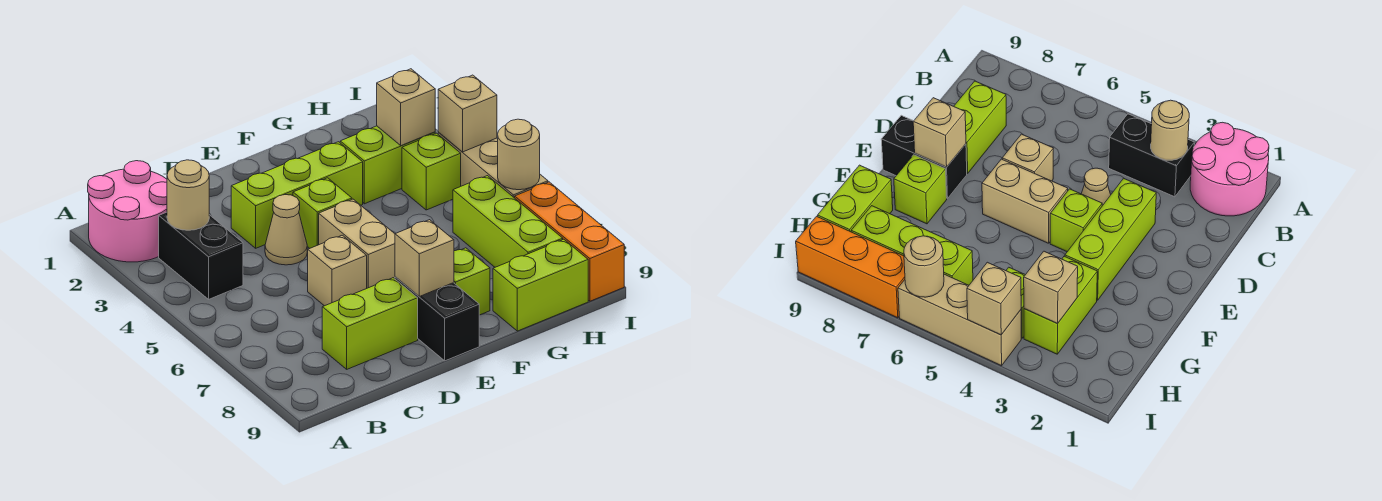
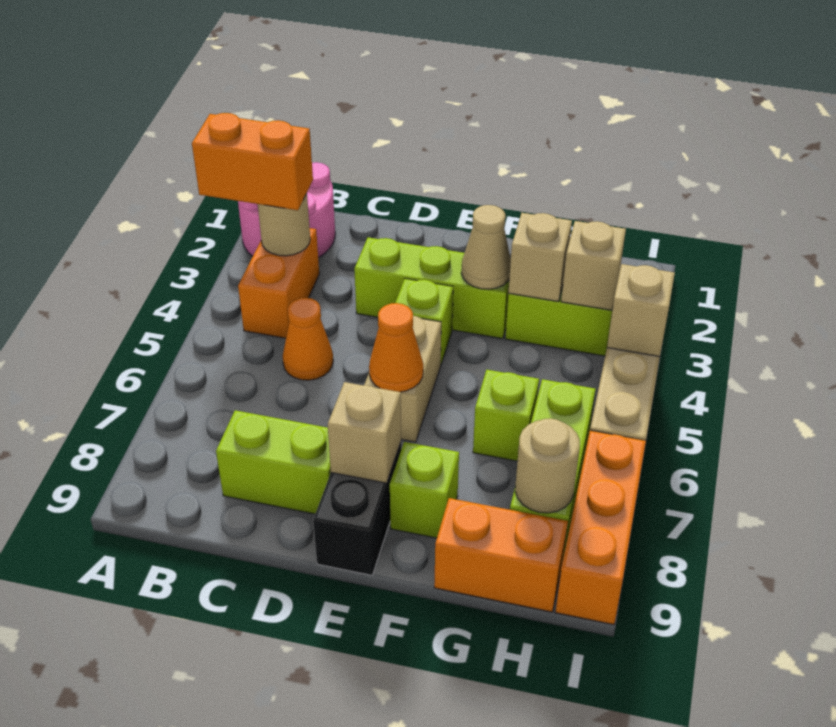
none -> orange brick A3:B3 level 3
black brick B3:B4 level 1 -> orange brick B3:B4 level 1
none -> orange cone C5 level 1
tan cone D4 level 1 -> tan cone F3 level 2
tan brick D6 level 1 -> tan brick G3 level 2
none -> orange cone E6 level 2
lime brick G9:H9 level 1 -> orange brick G9:H9 level 1
lime brick H4 level 1 -> lime brick G6 level 1
tan round brick I6 level 2 -> tan round brick H8 level 2

